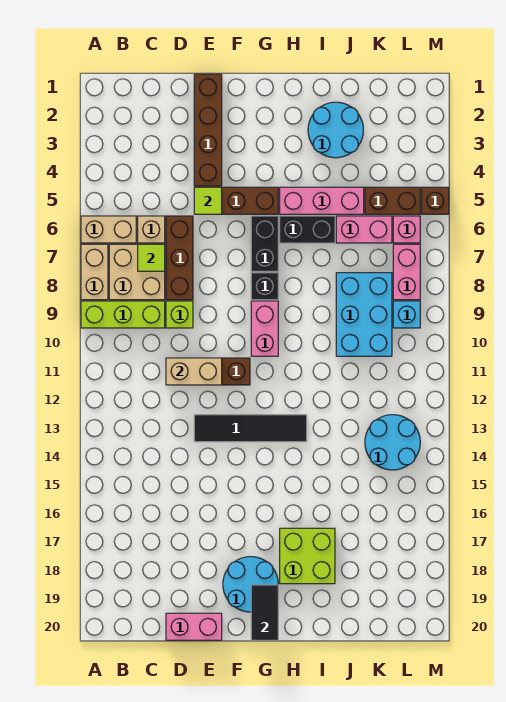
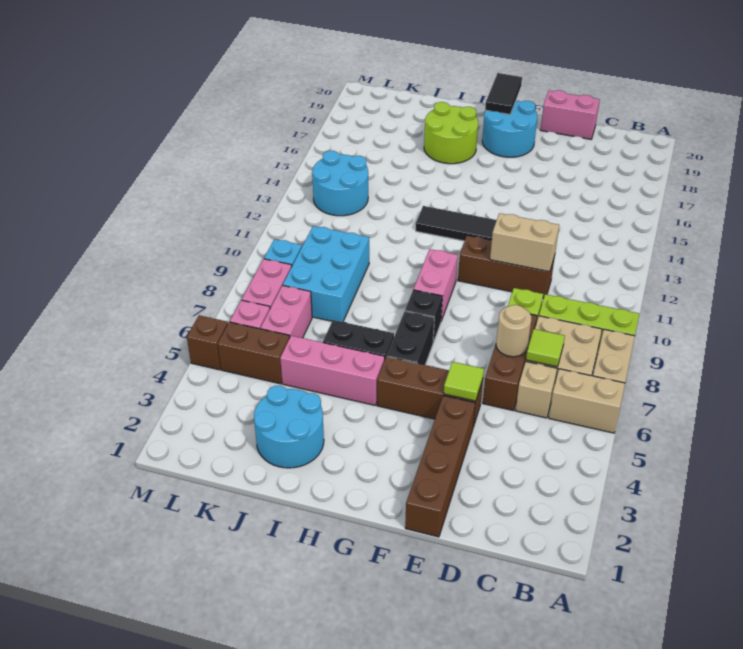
none -> tan round brick D7 level 2
lime brick H17:I18 level 1 -> lime round brick H17:I18 level 1
pink brick J6:K6 level 1 -> pink brick K6:K7 level 1

